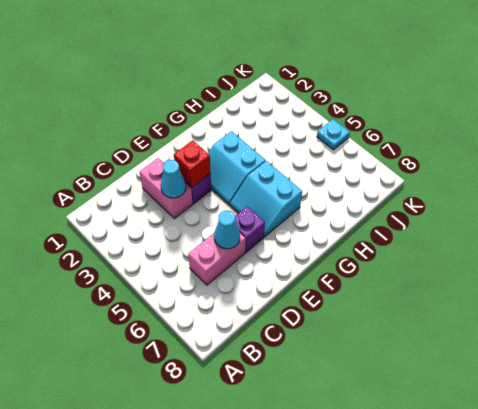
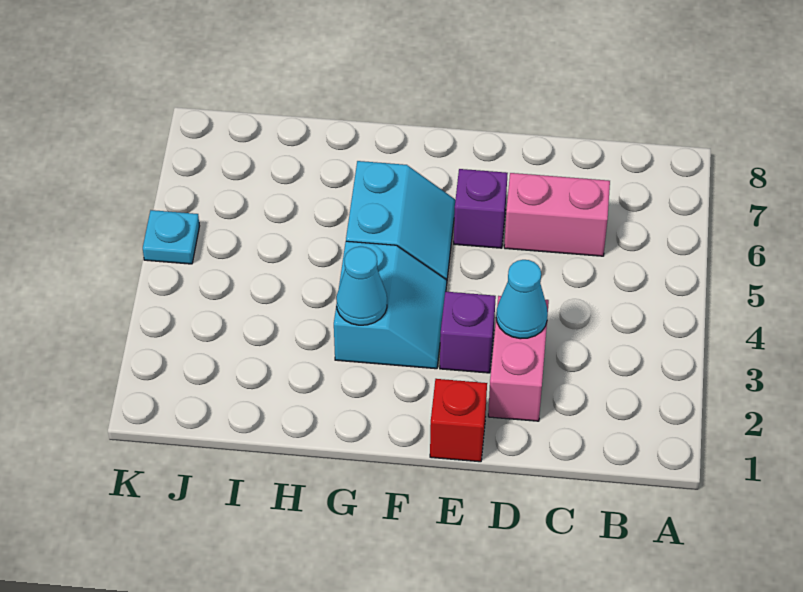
cyan cone D6 level 2 -> cyan cone G3 level 2
red brick E3 level 2 -> red brick E1 level 1

